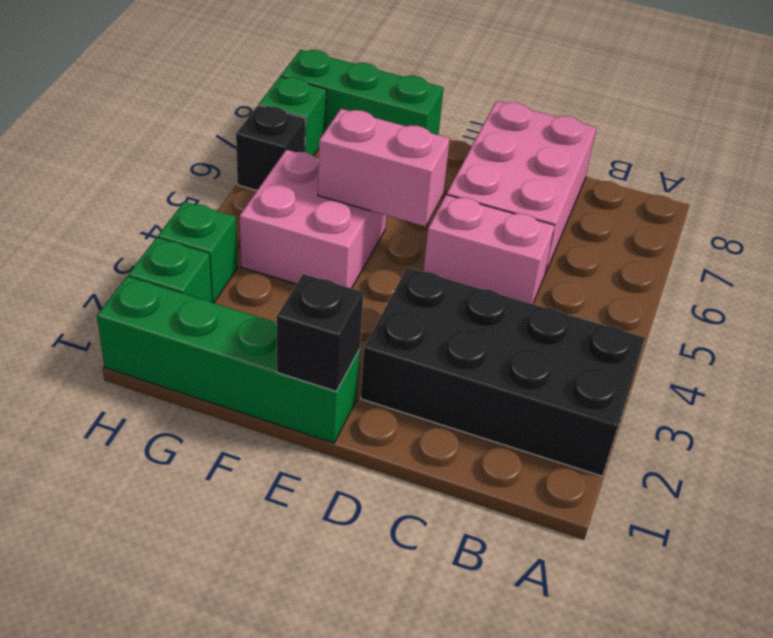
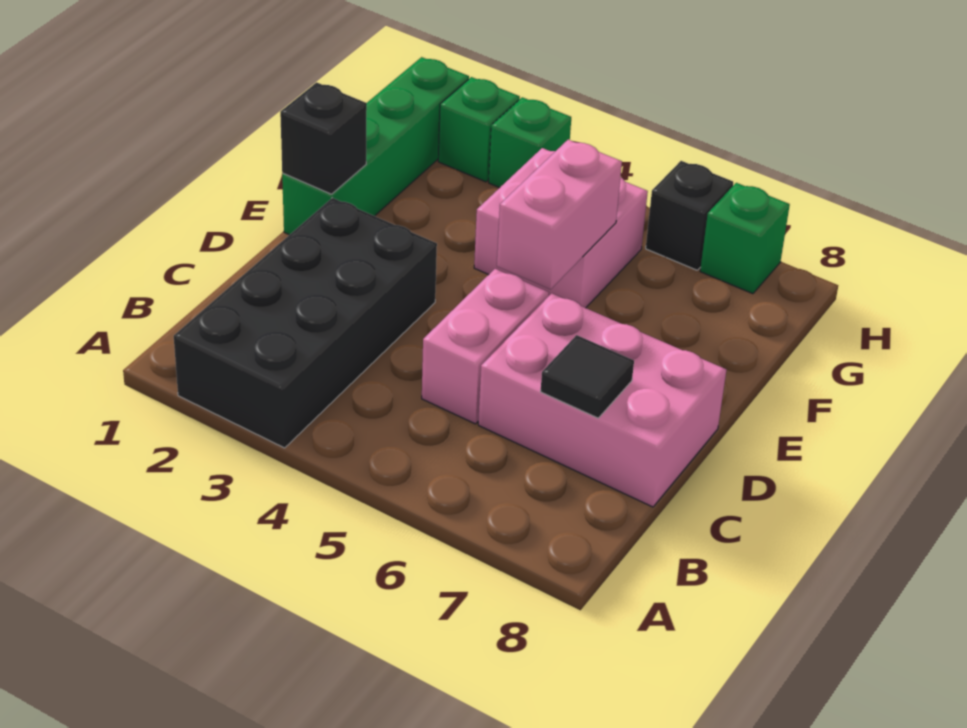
none -> black tile C7 level 2
green brick F8:H8 level 1 -> none

